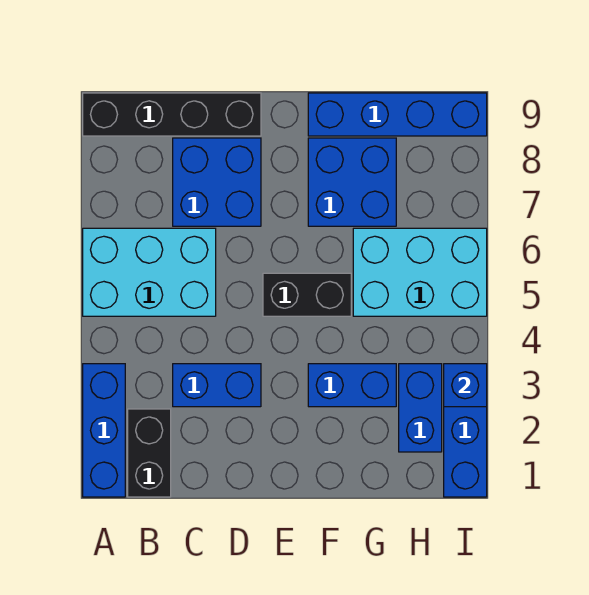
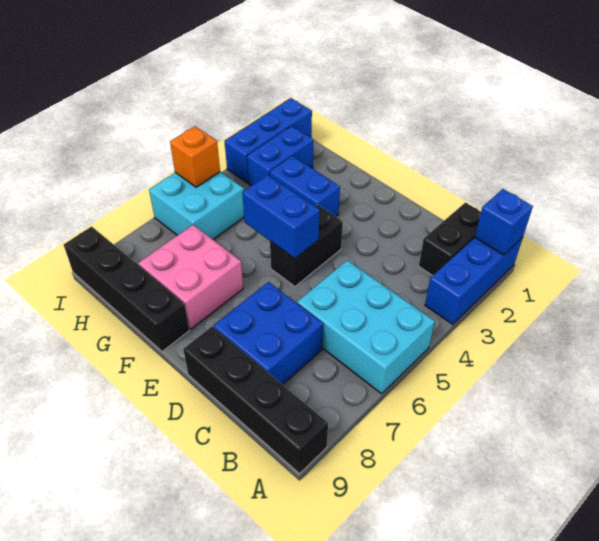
blue brick C3:D3 level 1 -> blue brick E5:F5 level 2
black brick E5:F5 level 1 -> black brick E4:E5 level 1
blue brick F7:G8 level 1 -> pink brick F7:G8 level 1
blue brick F9:I9 level 1 -> black brick F9:I9 level 1
cyan brick G5:I6 level 1 -> cyan brick H5:I6 level 1
blue brick I3 level 2 -> blue brick A1 level 2
none -> orange brick I5 level 2

